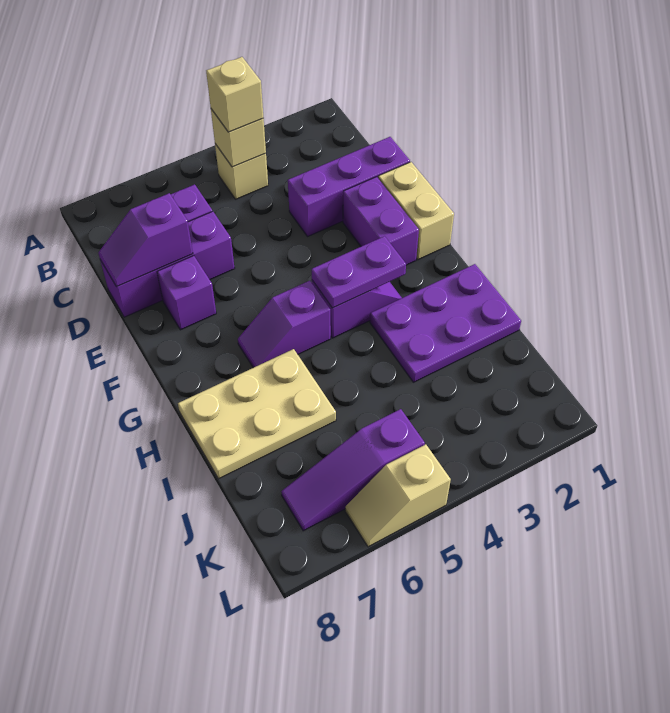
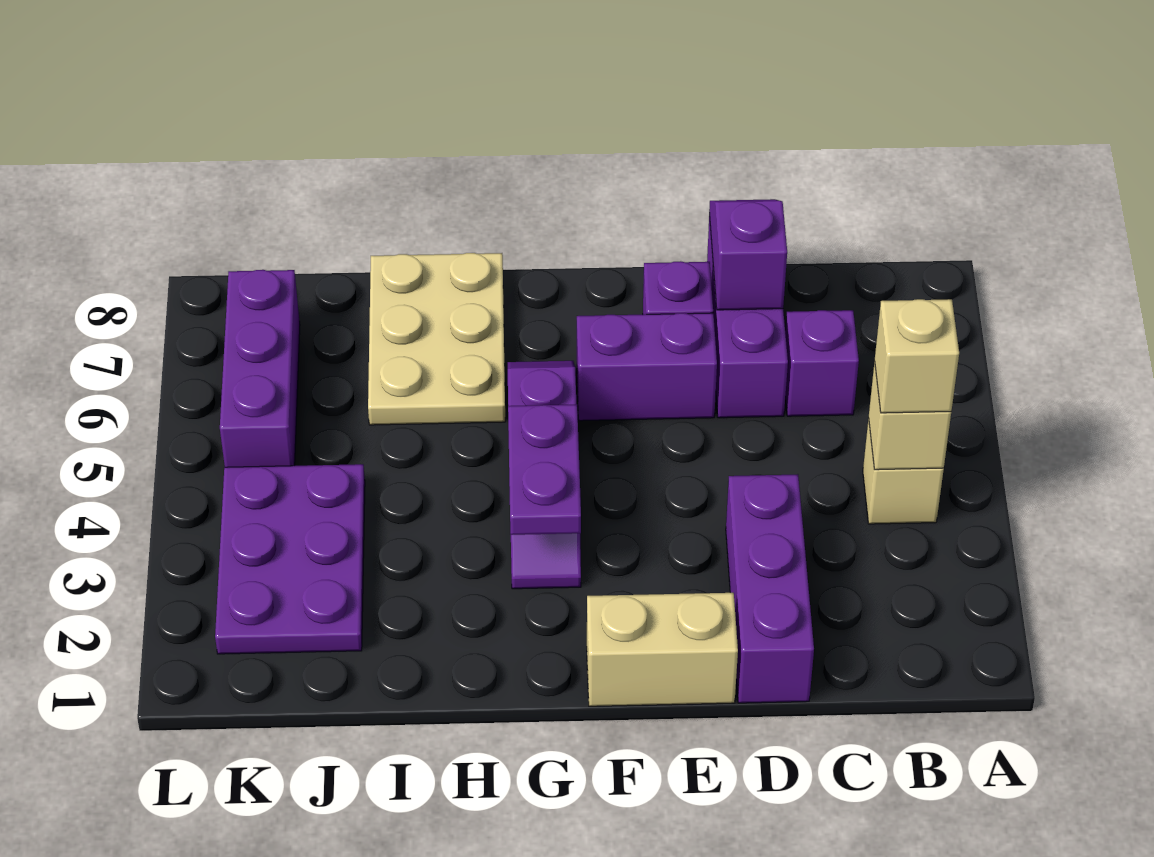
purple brick E2:F2 level 1 -> purple brick E6:F6 level 1
purple plate H1:I3 level 1 -> purple plate J2:K4 level 1
purple slope K5:K7 level 1 top 5 -> purple brick K5:K7 level 1
tan slope L5:L6 level 1 top 5 -> none

